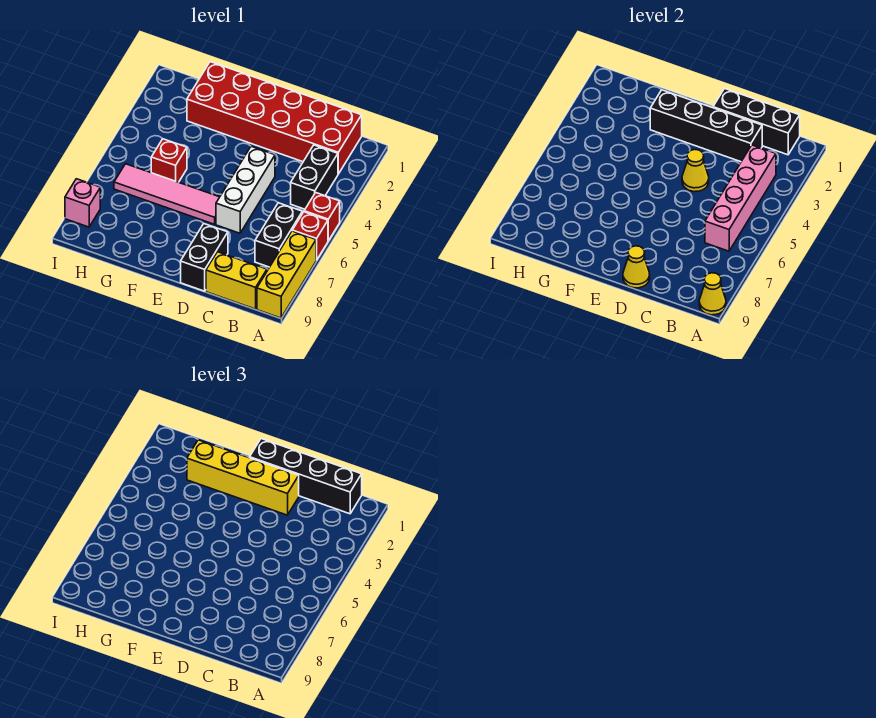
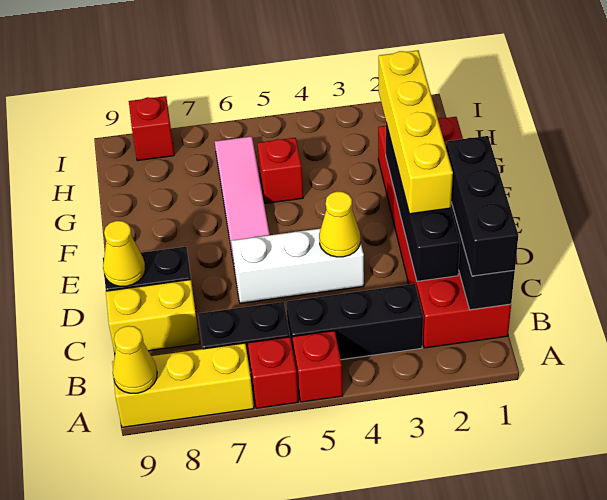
black brick B1:E1 level 3 -> black brick B1:D1 level 3
black brick B3:B4 level 1 -> black brick B3:B5 level 1
pink brick B3:B6 level 2 -> none
yellow brick B9:C9 level 1 -> yellow brick C8:C9 level 1
pink brick I8 level 1 -> red brick I8 level 1

